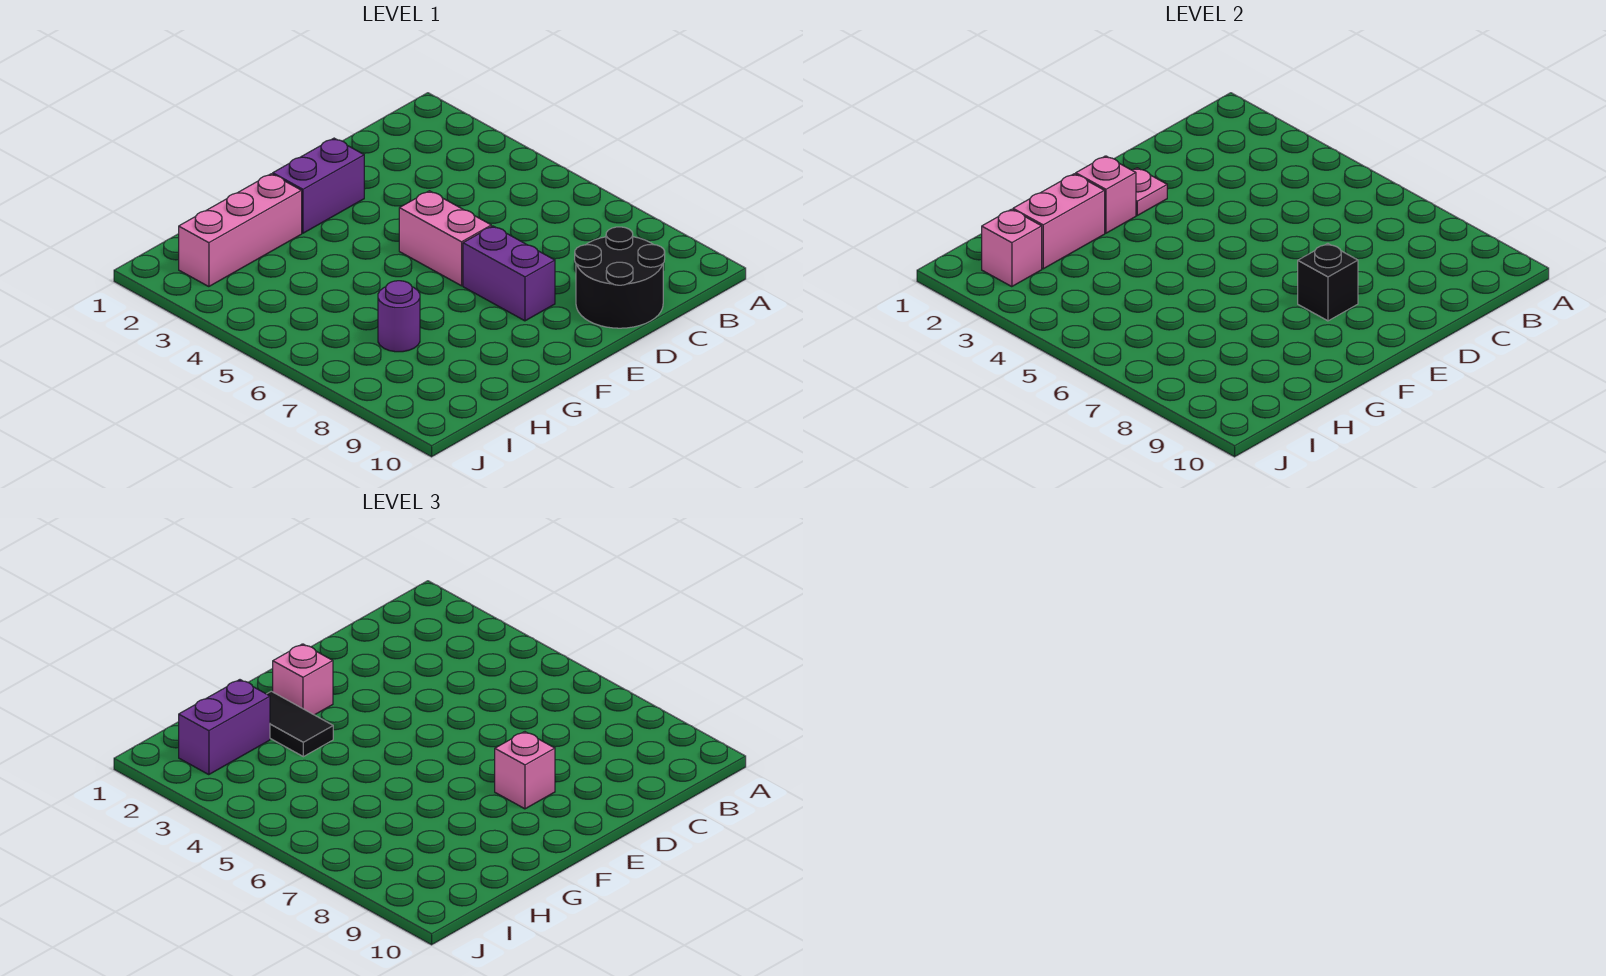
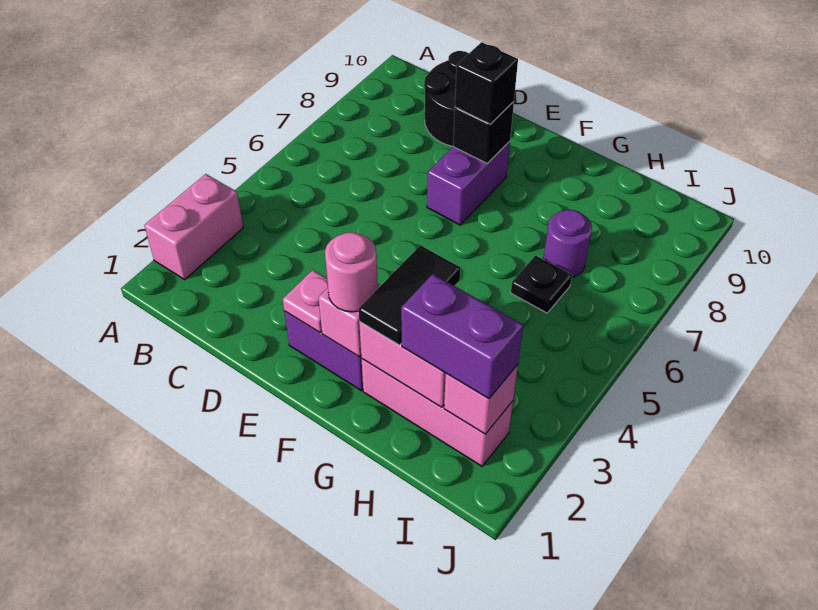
pink brick E5:E6 level 1 -> pink brick A2:A3 level 1
pink brick E8 level 3 -> black brick E8 level 3
pink brick F2 level 3 -> pink round brick F2 level 3
none -> black plate H6 level 1

